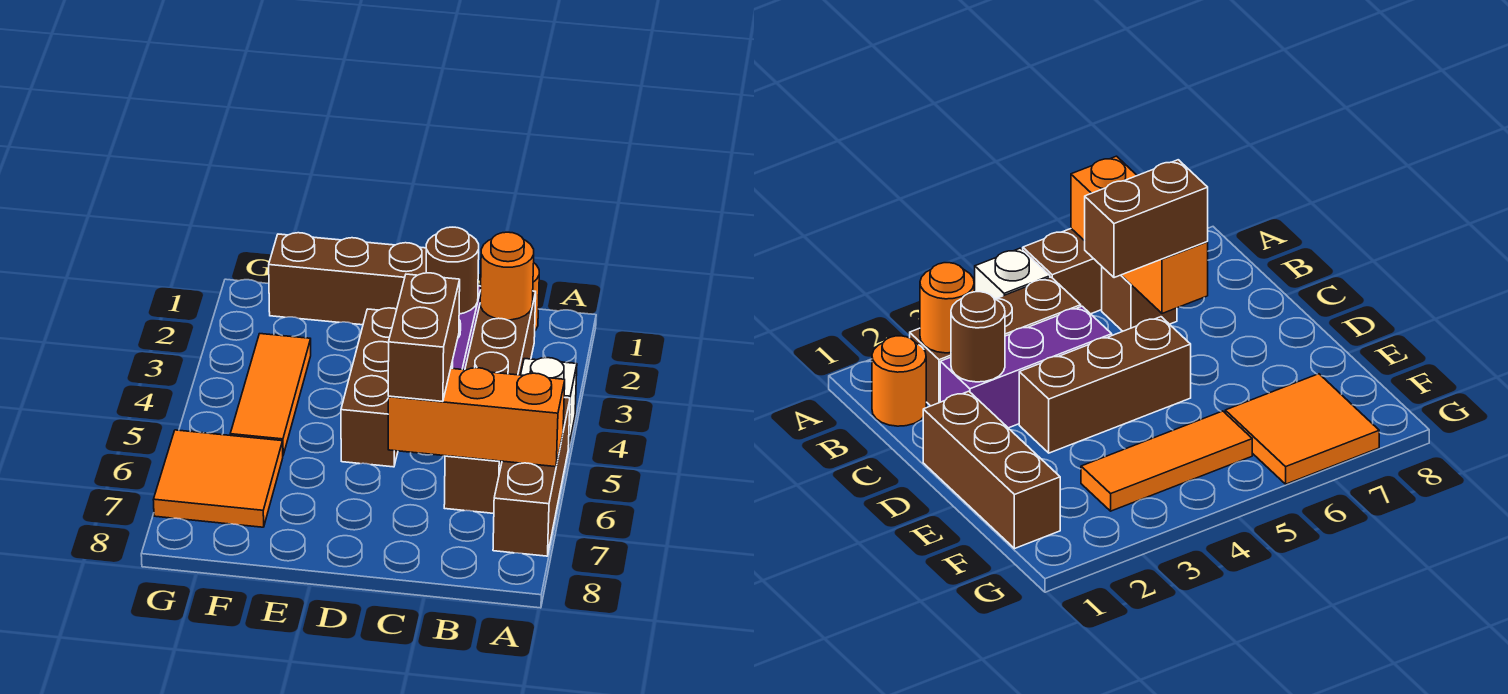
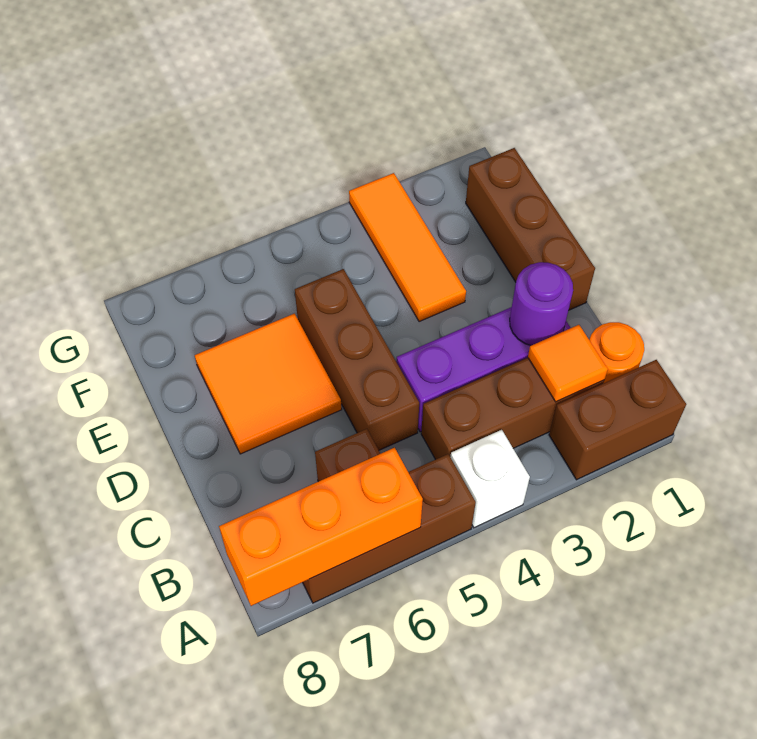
orange brick A6:C6 level 2 -> orange brick A6:A8 level 2
orange round brick B2 level 2 -> orange tile B2 level 2
brown round brick C2 level 2 -> purple round brick C2 level 2
brown brick C5:C6 level 3 -> brown brick A1:A2 level 1
brown brick D3:D5 level 1 -> brown brick C5:E5 level 1
orange tile F3:F5 level 1 -> orange tile E3:G3 level 1
orange tile F6:G7 level 1 -> orange tile D6:E7 level 1

